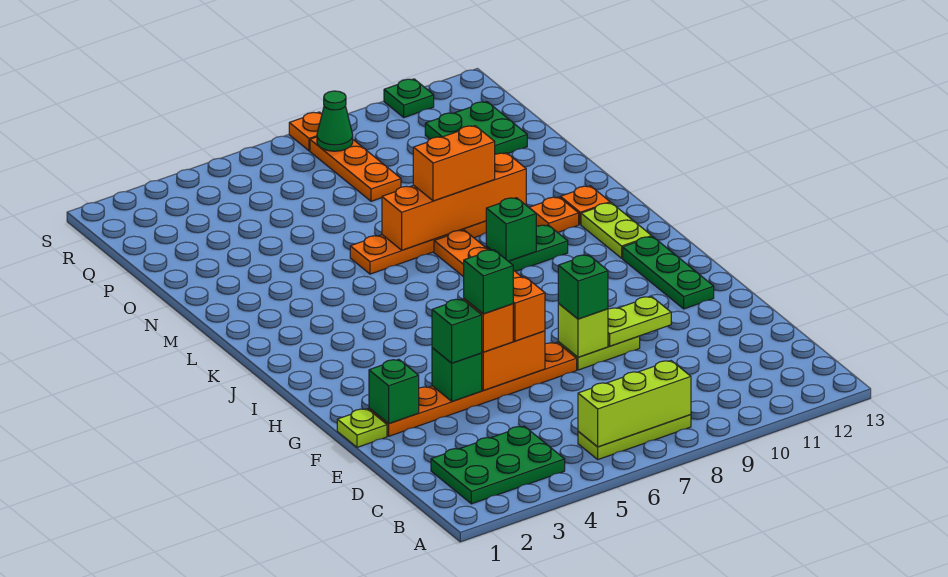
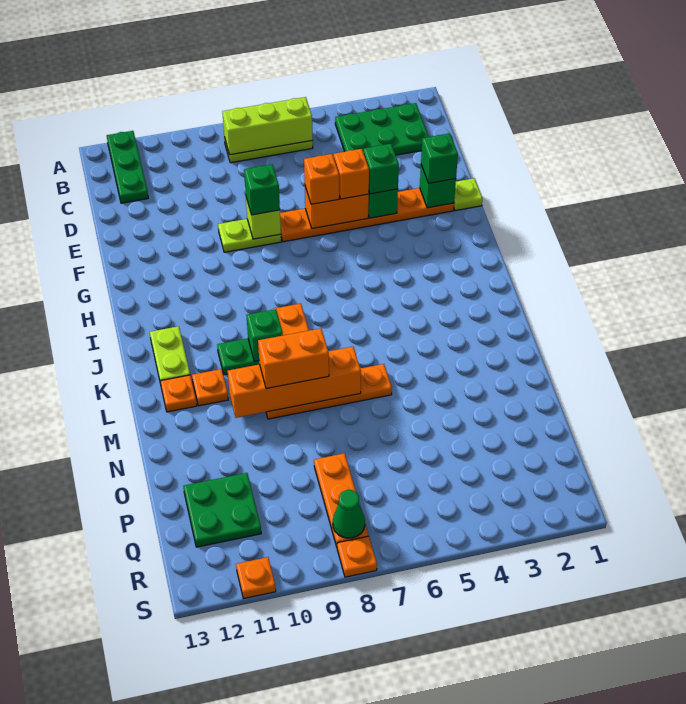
green brick F5 level 4 -> green brick F2 level 3
lime plate F9:F10 level 2 -> none
green plate G12:I12 level 1 -> green plate A12:C12 level 1
green plate S11 level 1 -> orange plate S11 level 1

